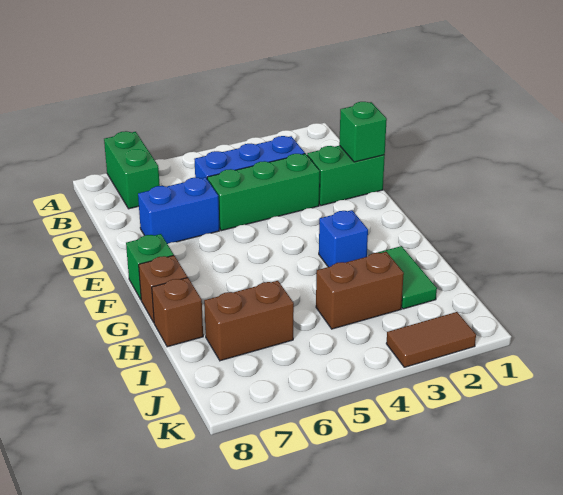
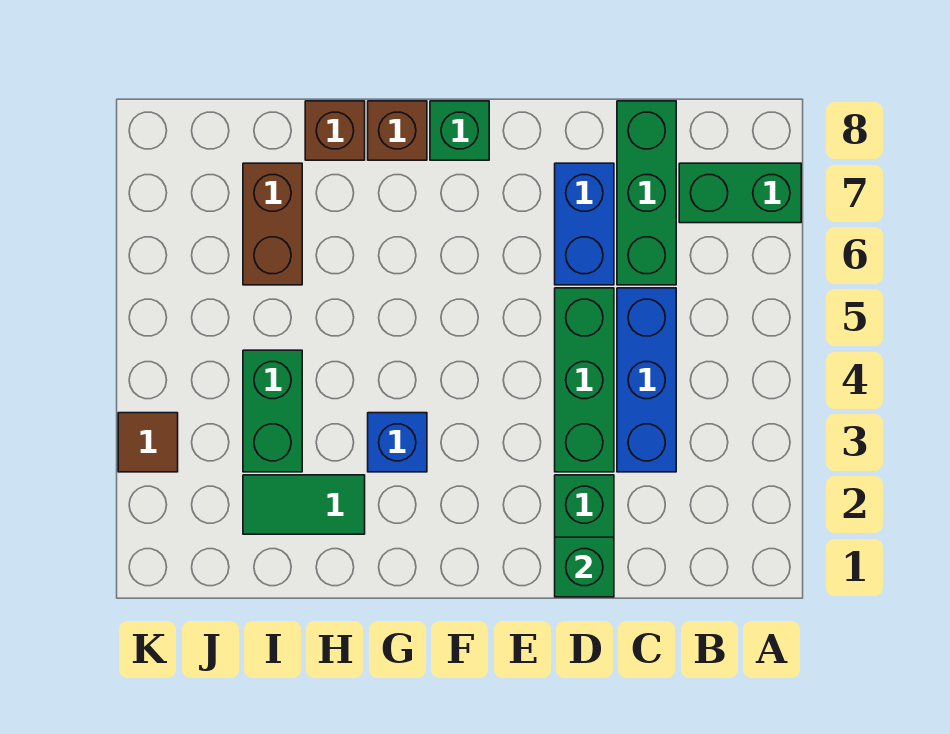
none -> green brick C6:C8 level 1
brown brick I3:I4 level 1 -> green brick I3:I4 level 1
brown tile K2:K3 level 1 -> brown tile K3 level 1

